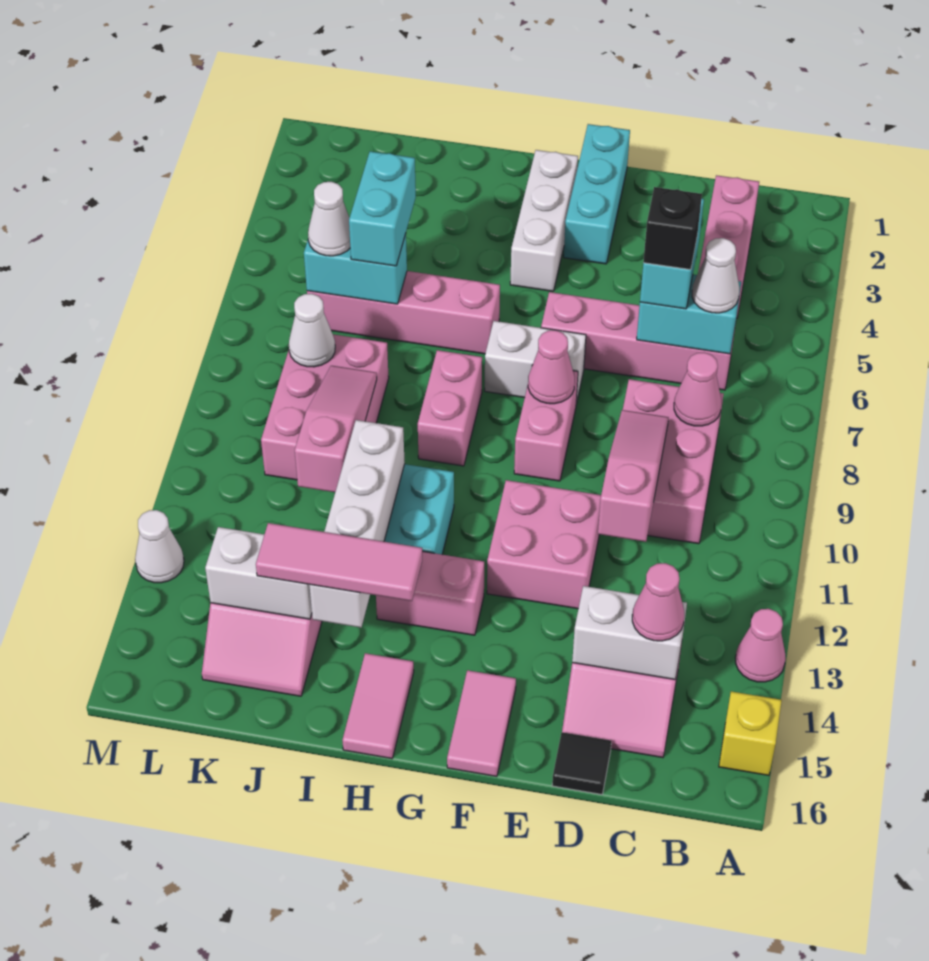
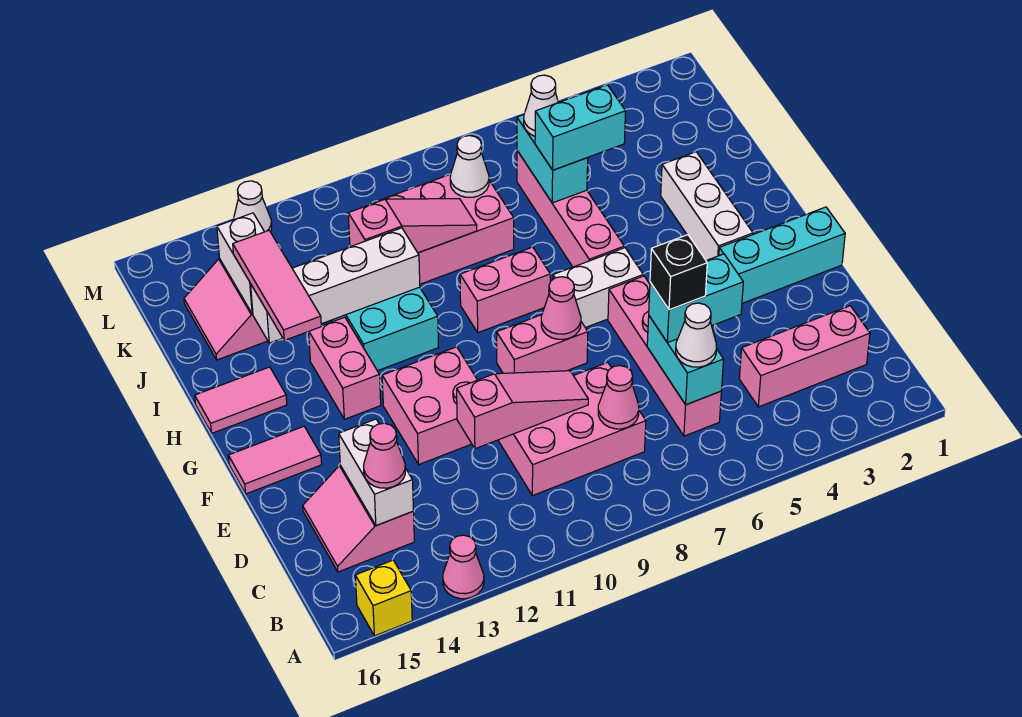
black tile D16 level 1 -> none
white brick F7:G7 level 1 -> white brick G6:G7 level 1
white brick G2:G4 level 1 -> white brick G3:I3 level 1

